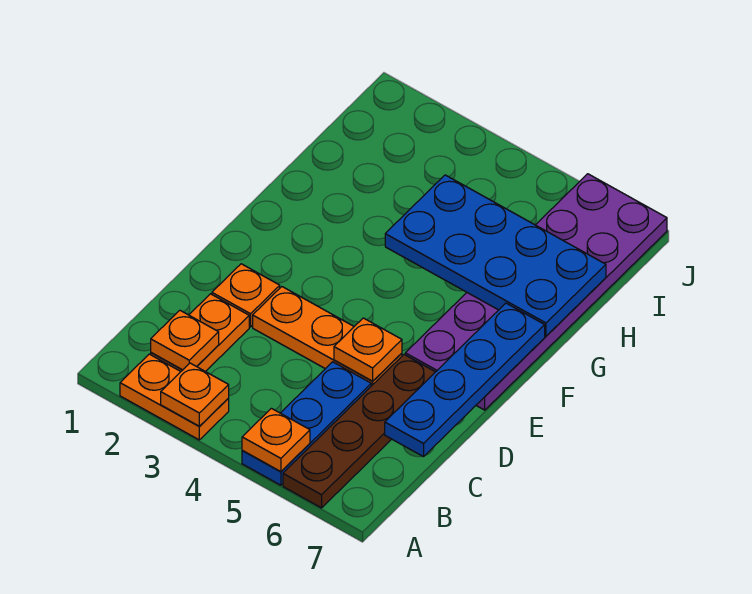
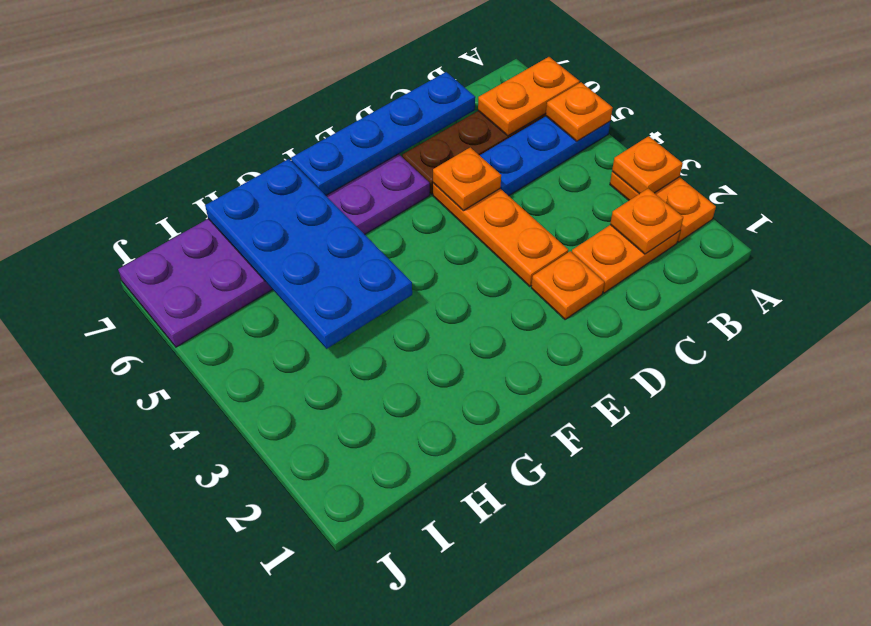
none -> orange plate A6:B6 level 2

